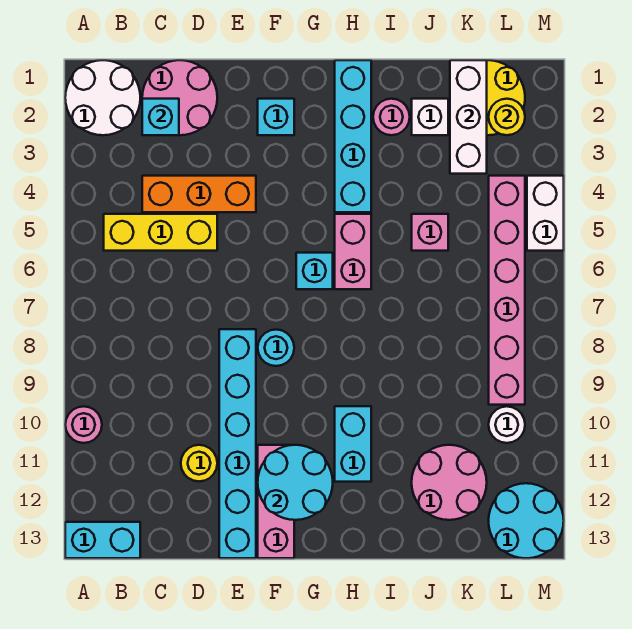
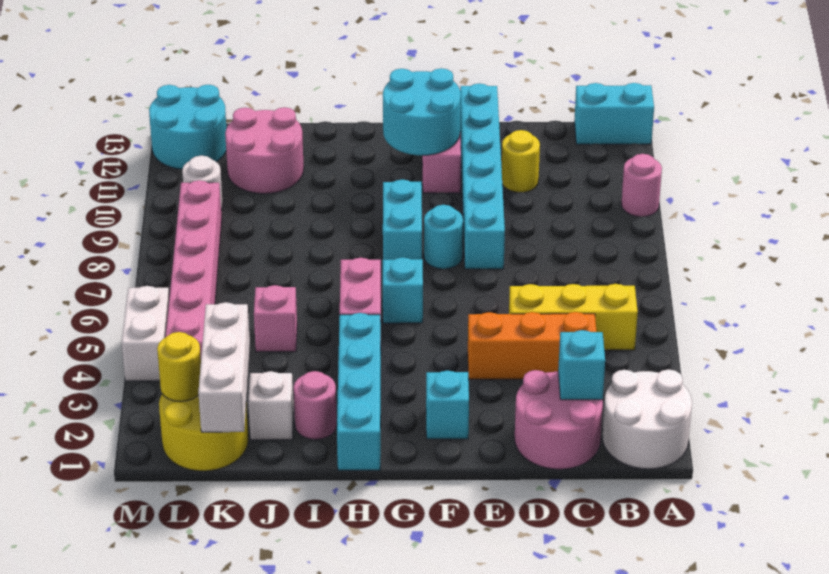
cyan brick H10:H11 level 1 -> cyan brick G8:G9 level 1

